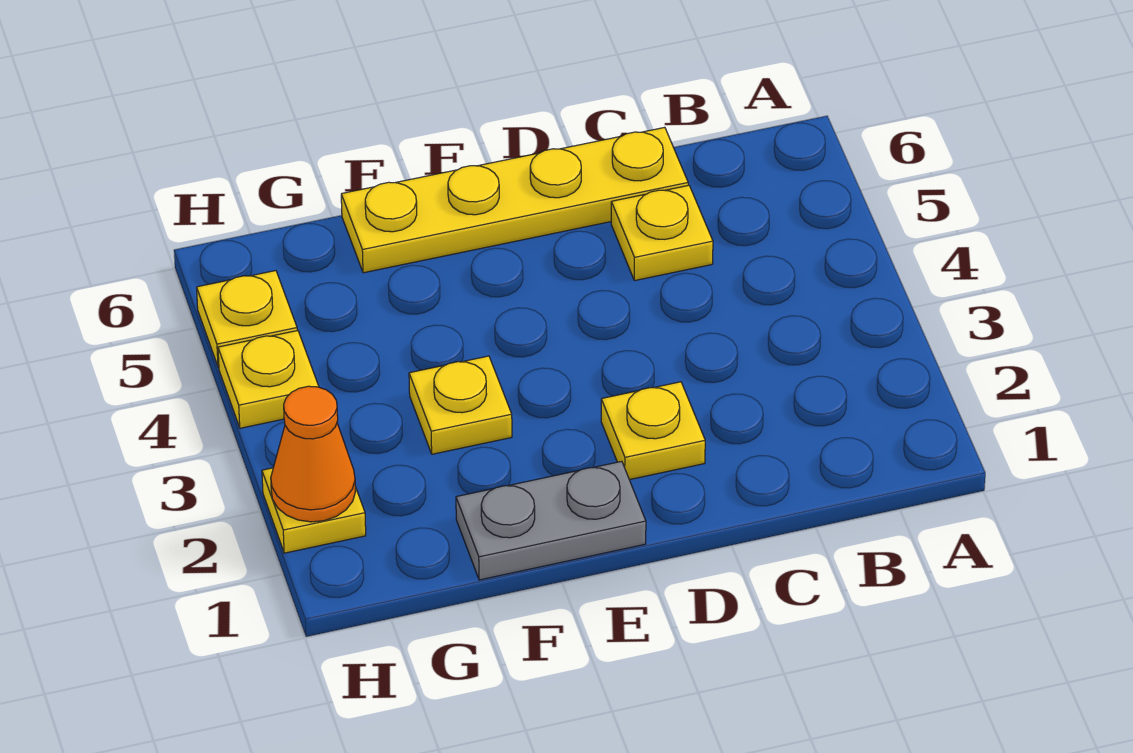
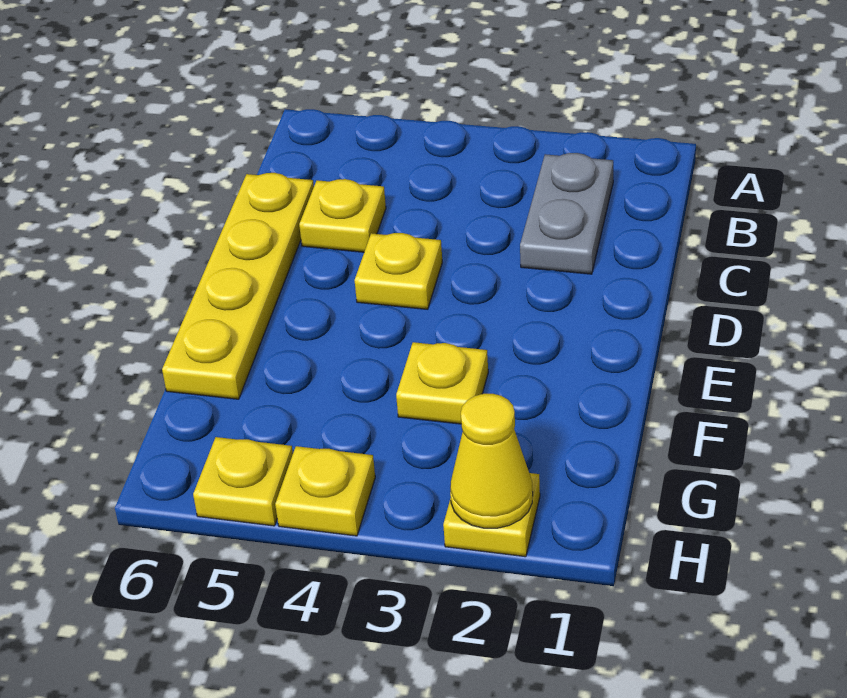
yellow plate D2 level 1 -> yellow plate D4 level 1
grey plate E1:F1 level 1 -> grey plate B2:C2 level 1
orange cone H2 level 2 -> yellow cone H2 level 2

